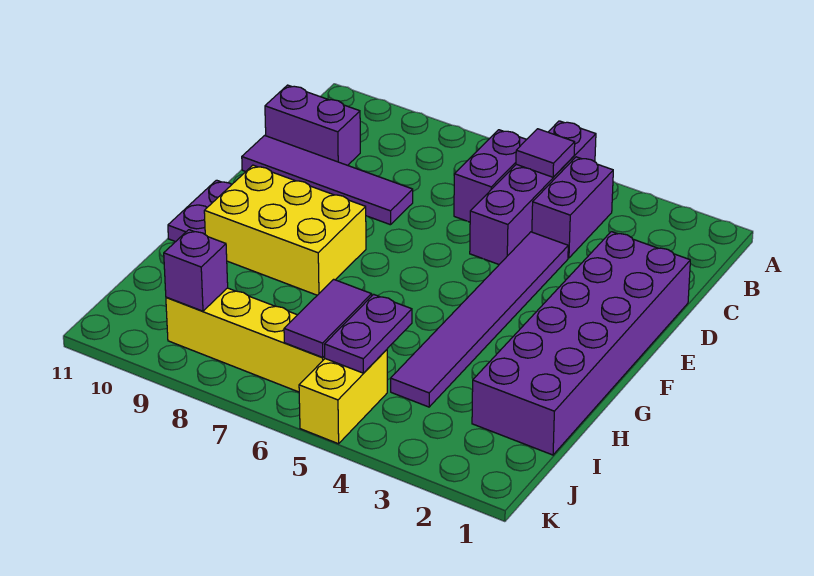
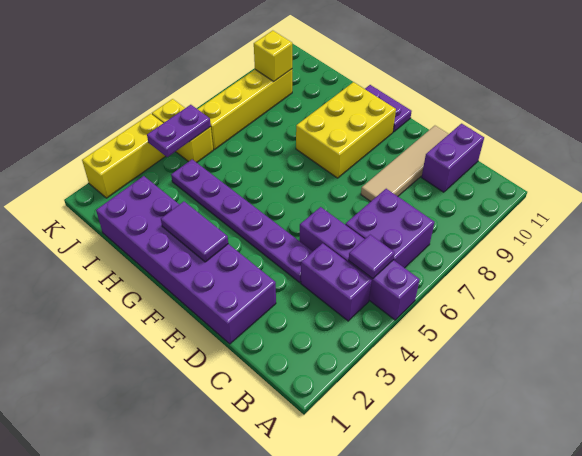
purple brick B6:C6 level 1 -> purple brick B6:C7 level 1
purple tile D4:I4 level 1 -> purple plate D4:I4 level 1
purple tile D8:D11 level 1 -> tan tile D8:D11 level 1
purple plate I5:J5 level 2 -> purple plate J4:J5 level 2
purple tile I6:J6 level 2 -> purple tile F2:G2 level 2
purple brick J9 level 2 -> yellow brick J9 level 2
none -> yellow brick K2:K4 level 1

